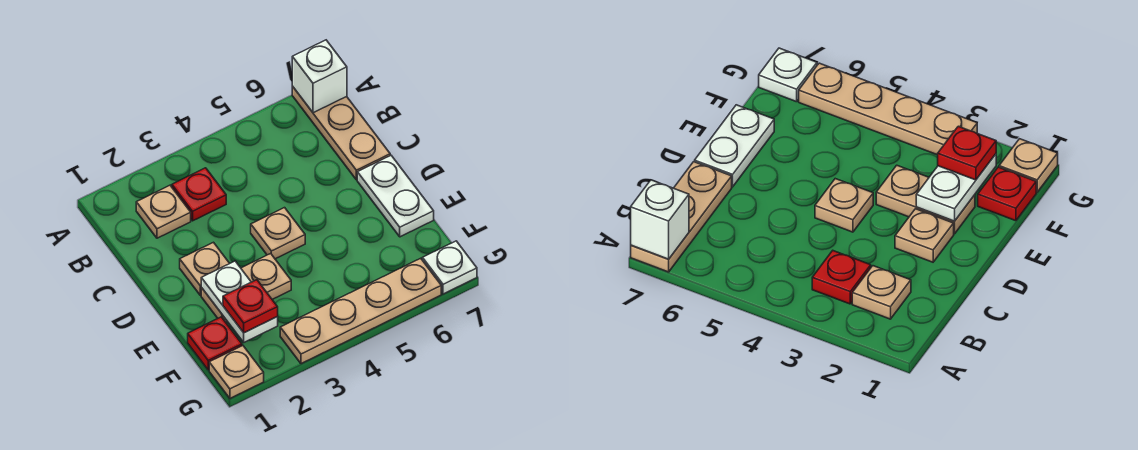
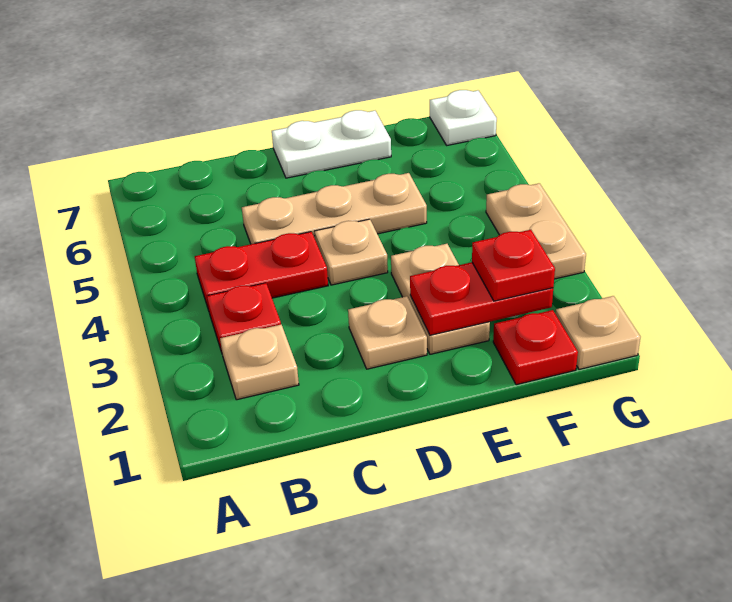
tan plate A7:C7 level 1 -> tan plate C5:E5 level 1
white brick A7 level 2 -> none
none -> red plate B4:C4 level 1
white plate E2:F2 level 2 -> red plate E2:F2 level 2
tan plate G3:G6 level 1 -> tan plate G3:G4 level 1

